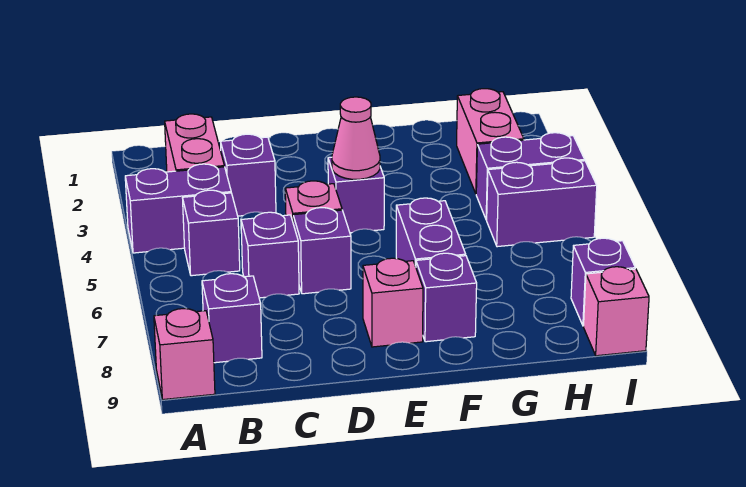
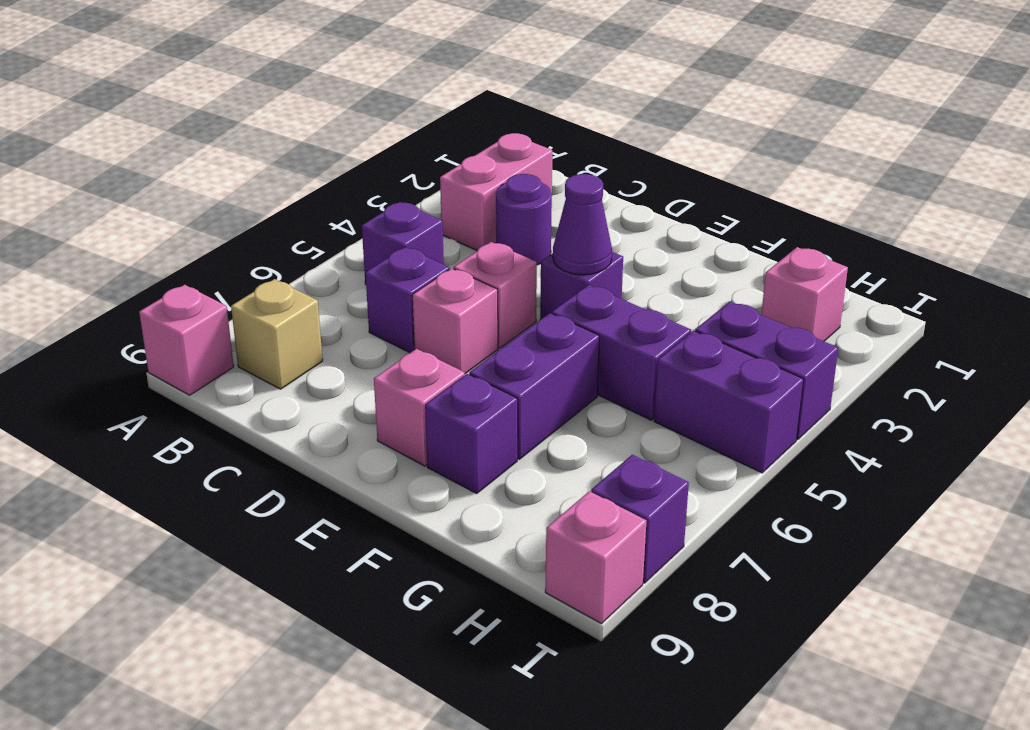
purple brick A4:B4 level 1 -> purple brick F5:G5 level 1
purple brick B8 level 1 -> tan brick B8 level 1
purple brick C3 level 1 -> purple round brick C3 level 1
purple brick D6 level 1 -> pink brick D6 level 1
pink cone E4 level 2 -> purple cone E4 level 2
pink brick H2:H3 level 1 -> pink brick H2 level 1

